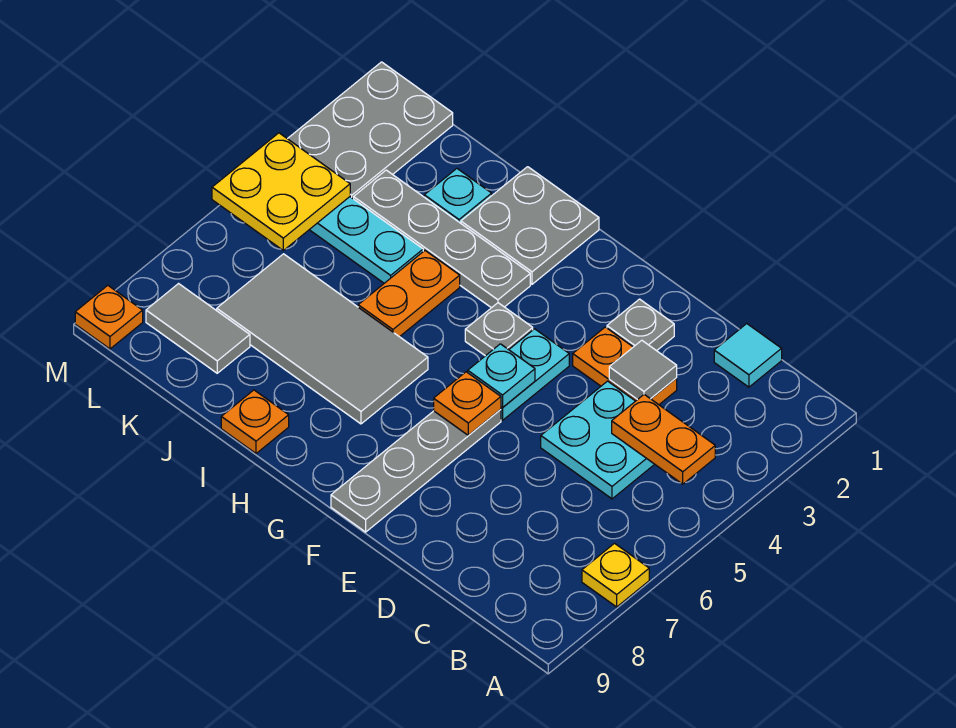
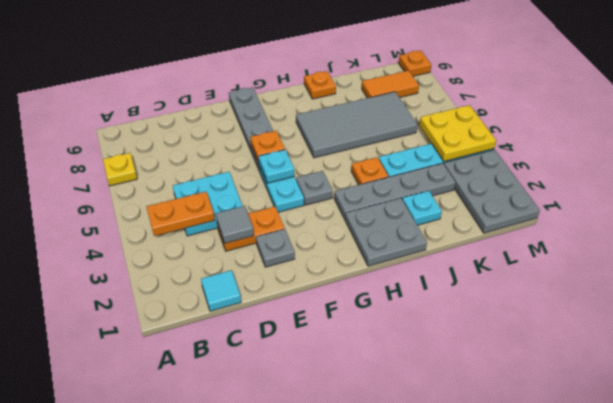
orange plate I4:I5 level 1 -> orange plate I4 level 1
grey tile K8:L8 level 1 -> orange tile K8:L8 level 1

